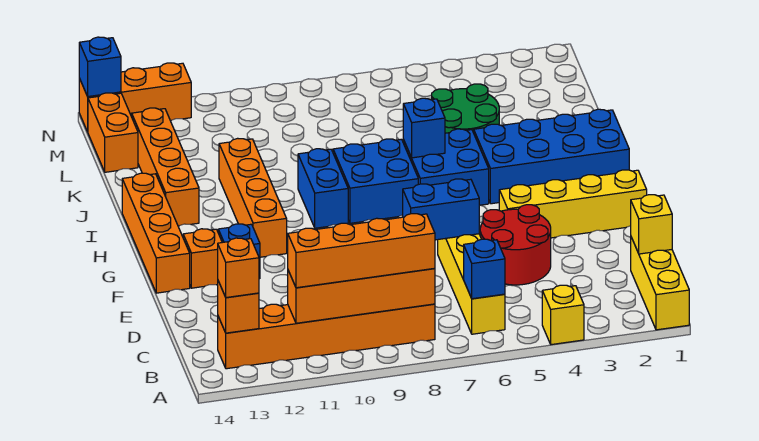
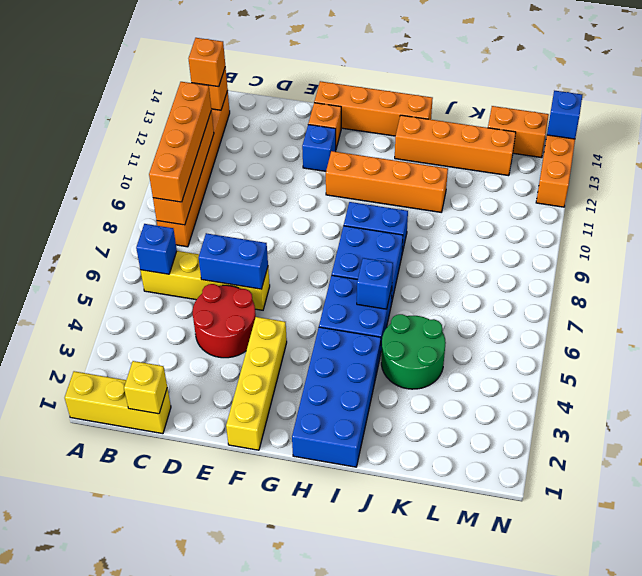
yellow brick A4 level 1 -> none
blue brick E6:E7 level 2 -> blue brick D6:E6 level 2

